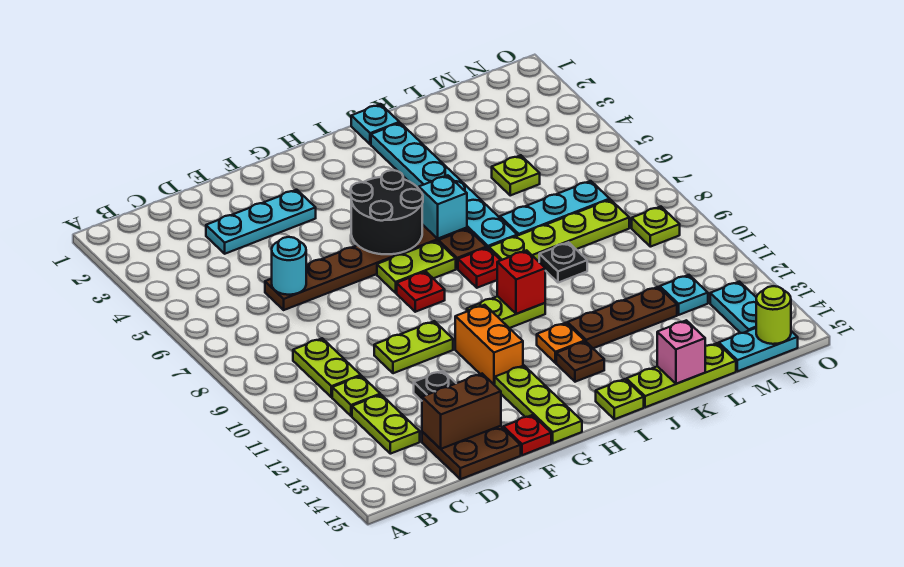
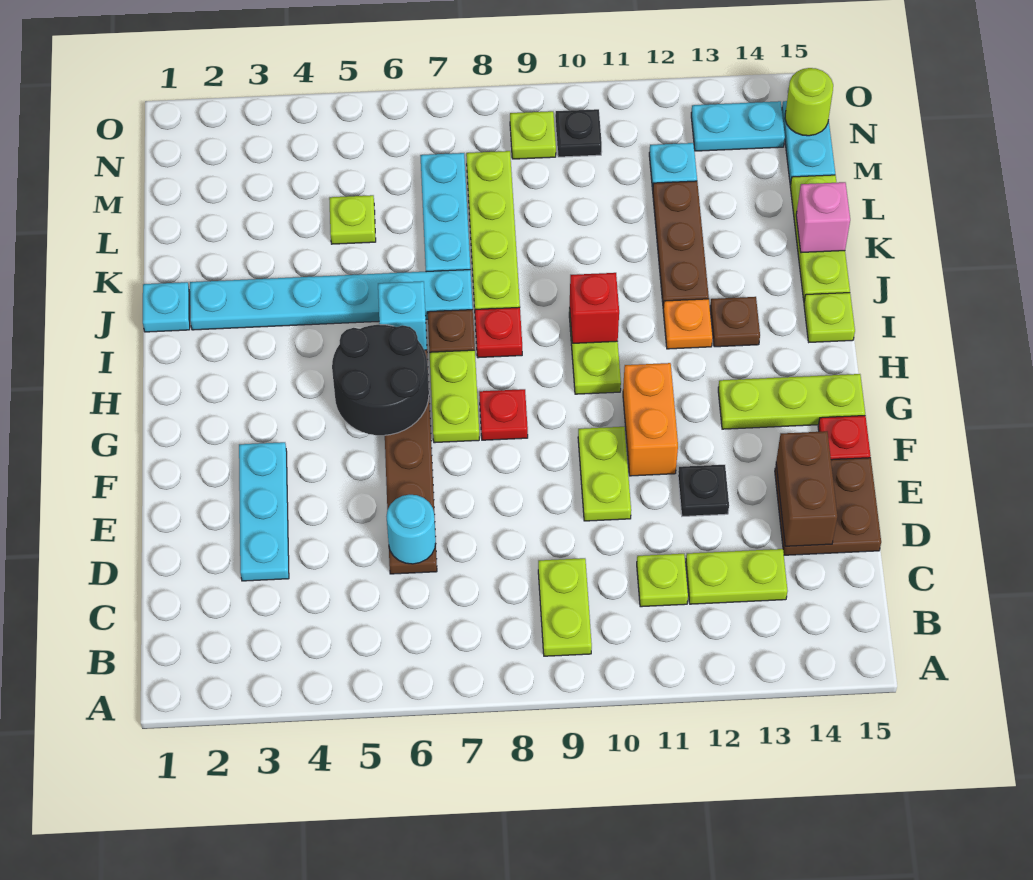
lime plate C9:C10 level 1 -> lime plate B9:C9 level 1
orange brick G11:G12 level 1 -> orange brick F11:G11 level 1
black plate K9 level 1 -> black plate N10 level 1

